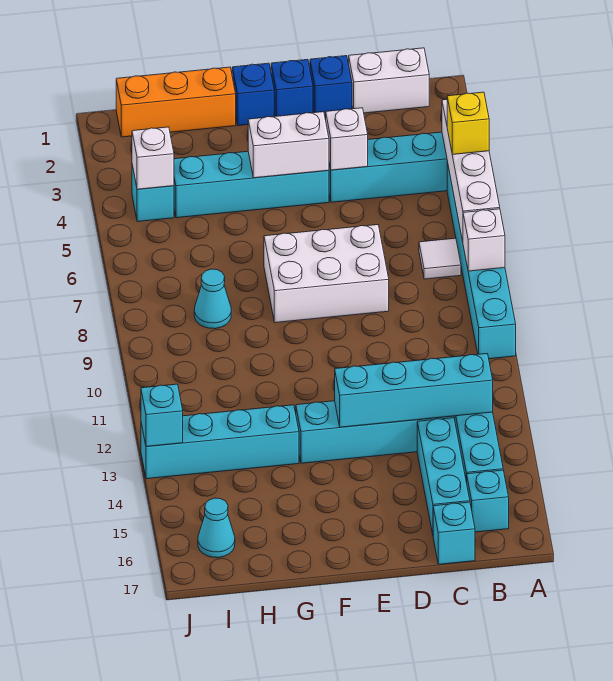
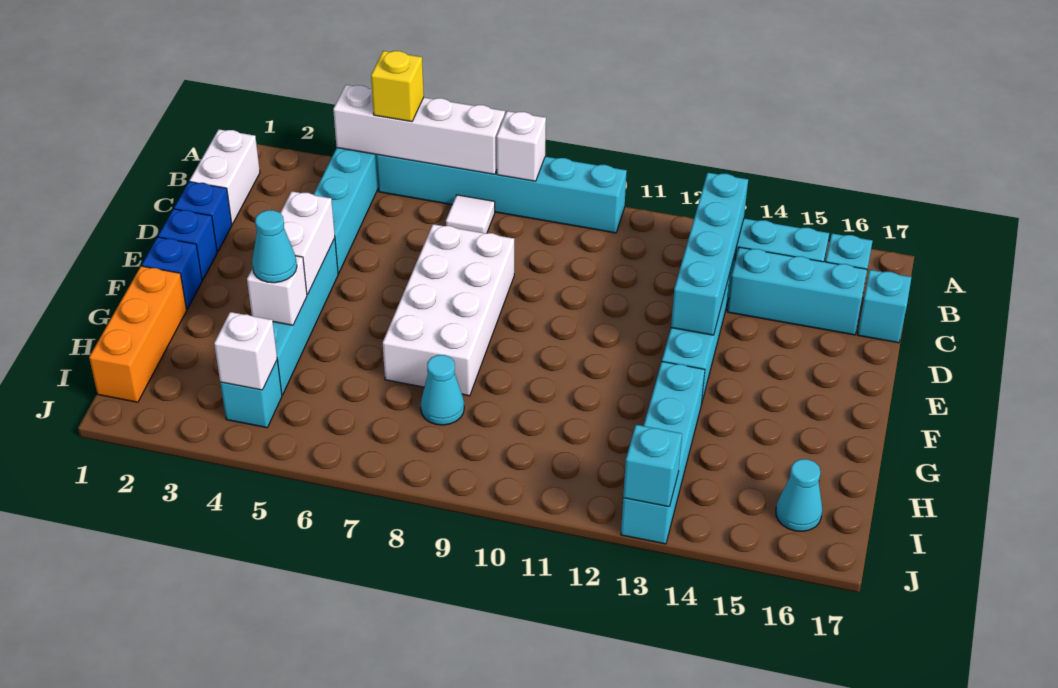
white brick D4 level 2 -> white brick G4 level 2
white brick D7:F8 level 1 -> white brick D7:G8 level 1
none -> cyan cone G4 level 3

